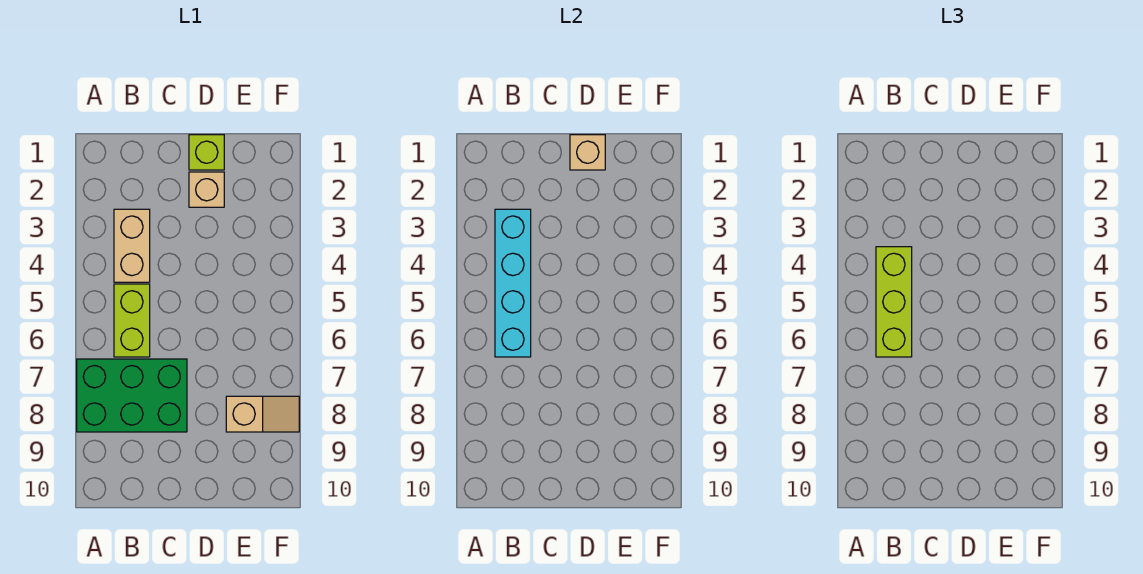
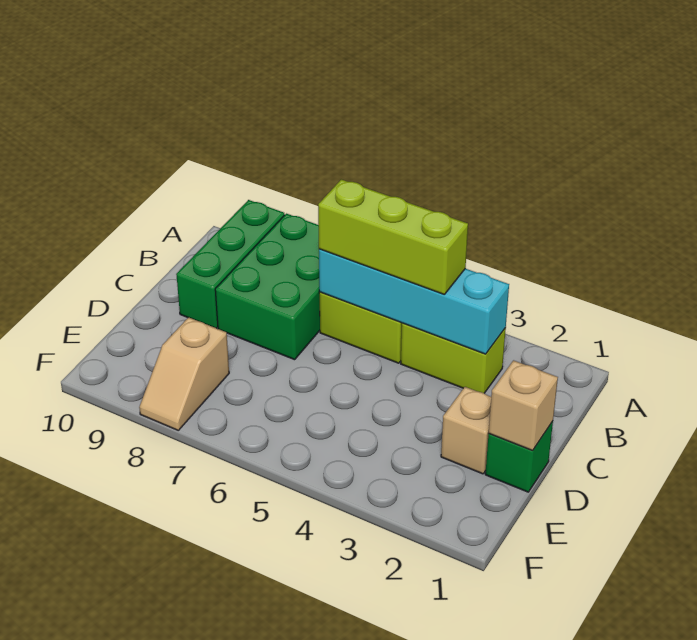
none -> green brick A9:C9 level 1
tan brick B3:B4 level 1 -> lime brick B3:B4 level 1
lime brick D1 level 1 -> green brick D1 level 1

